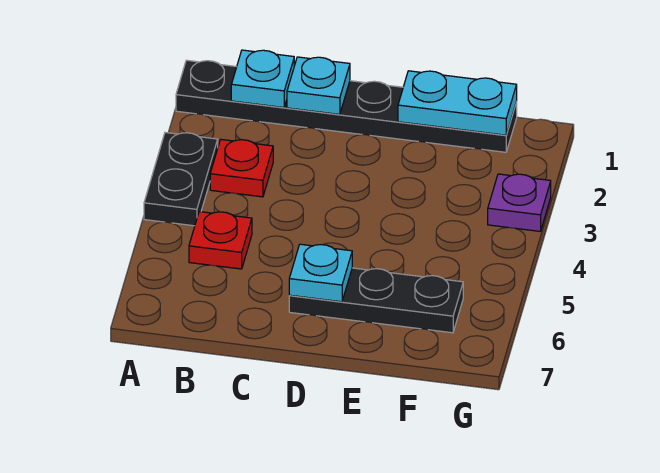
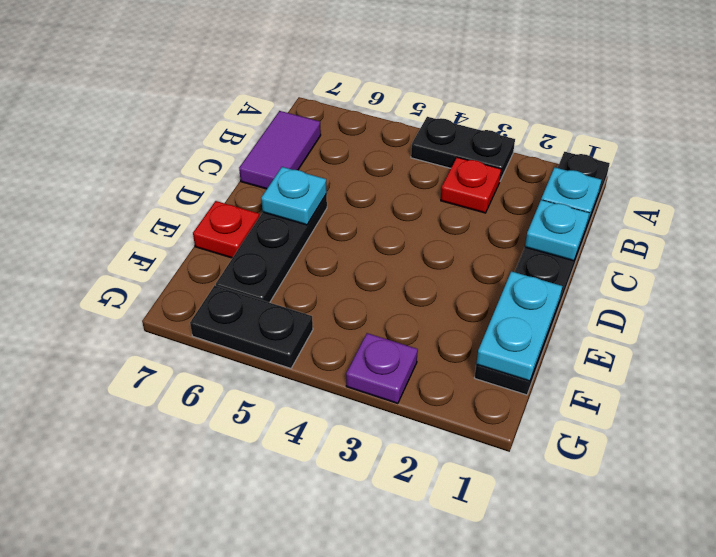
red plate B5 level 1 -> red plate E7 level 1
none -> purple tile B7:C7 level 1
none -> black plate G5:G6 level 1

